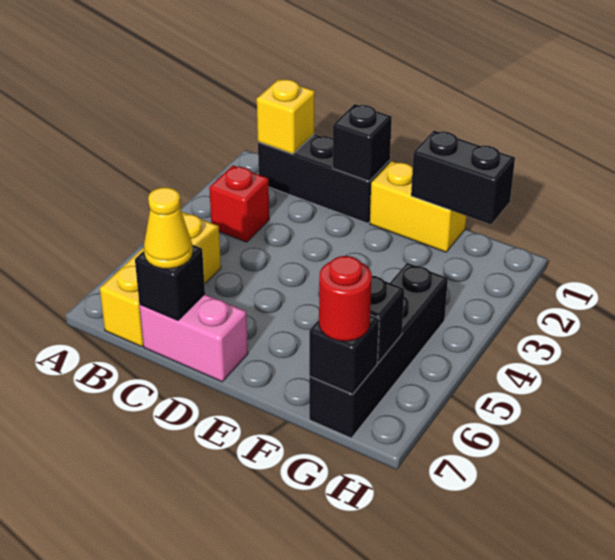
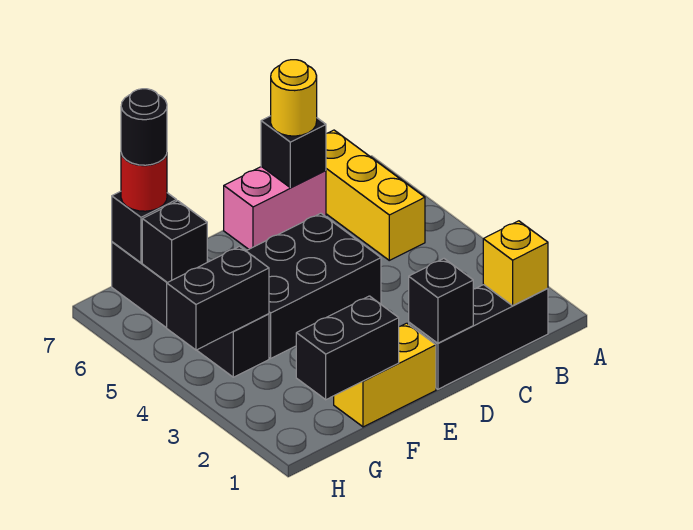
red brick B3 level 1 -> none
yellow cone C7 level 3 -> yellow round brick C7 level 3
none -> black brick D4:F5 level 1
none -> black brick G4:H4 level 2
none -> black round brick G7 level 4

